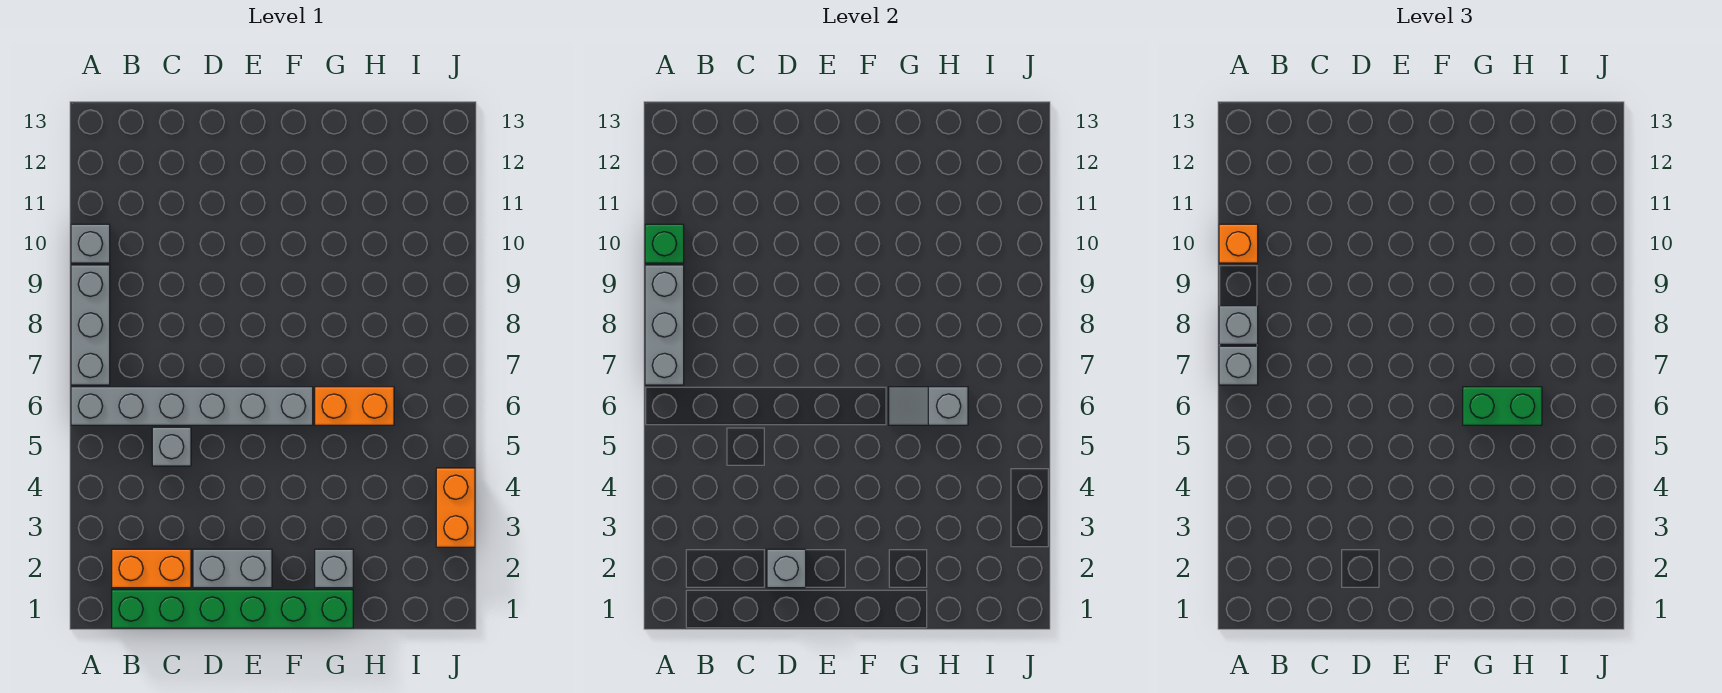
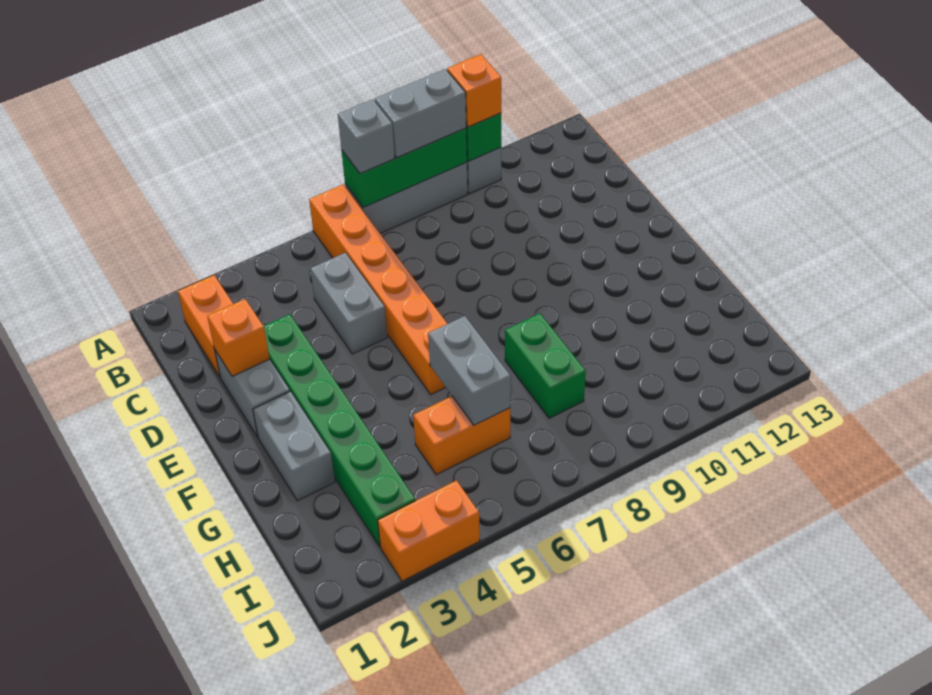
grey brick A6:F6 level 1 -> orange brick A6:F6 level 1
grey brick A7:A9 level 2 -> green brick A7:A9 level 2
grey brick A8 level 3 -> grey brick A8:A9 level 3
green brick B1:G1 level 1 -> green brick D3:I3 level 1
grey brick C5 level 1 -> grey brick C5:D5 level 1
grey brick D2 level 2 -> orange brick D2 level 2
grey brick G2 level 1 -> grey brick F2:G2 level 1
orange brick G6:H6 level 1 -> orange brick H5:H6 level 1
grey slope G6:H6 level 2 top H -> grey brick G6:H6 level 2
green brick G6:H6 level 3 -> green brick G8:H8 level 1

